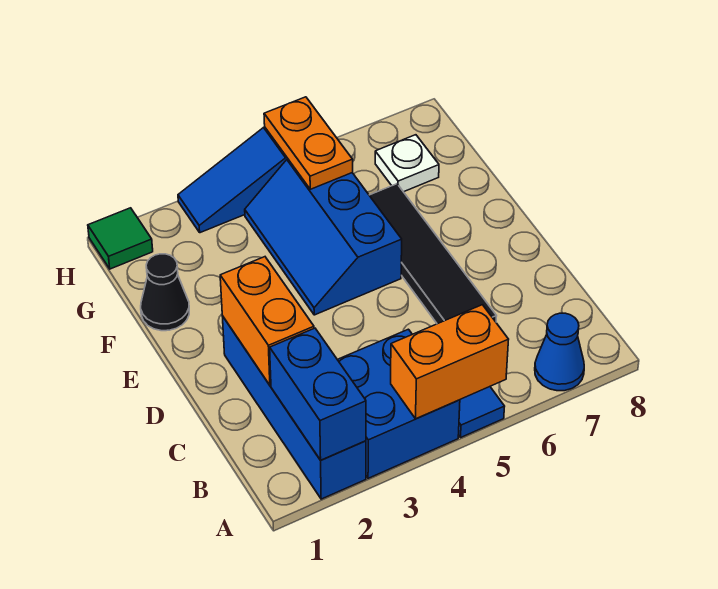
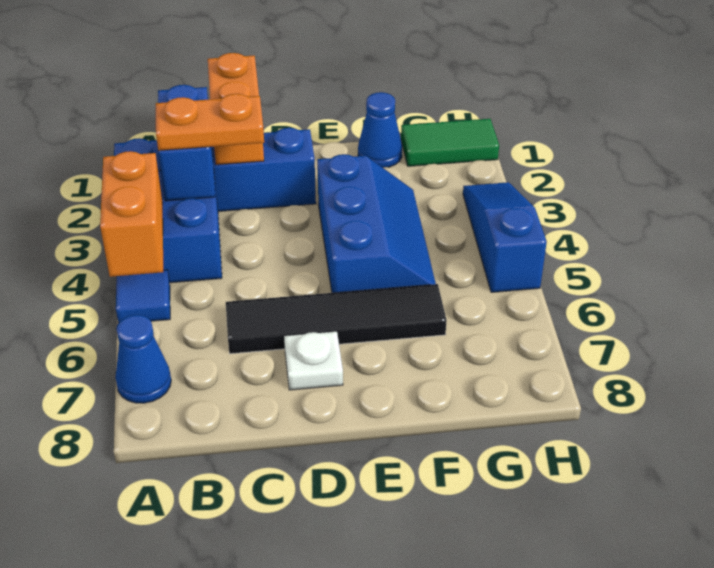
blue brick A2:B2 level 2 -> blue brick B2:B3 level 2
orange brick C2:D2 level 2 -> orange brick C1:C2 level 2
blue slope E4:G5 level 1 top 5 -> blue slope E3:F5 level 1 top E
black cone F1 level 1 -> blue cone F1 level 1
orange plate G5:H5 level 2 -> orange plate B3:C3 level 3
white plate G7 level 1 -> white plate D7 level 1
green tile H1 level 1 -> green tile G1:H1 level 1

